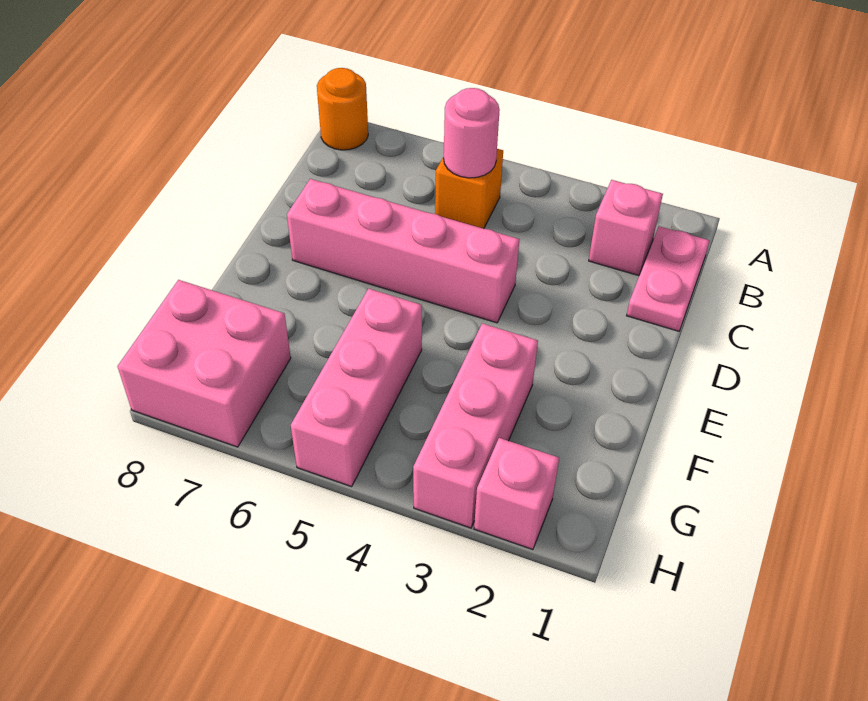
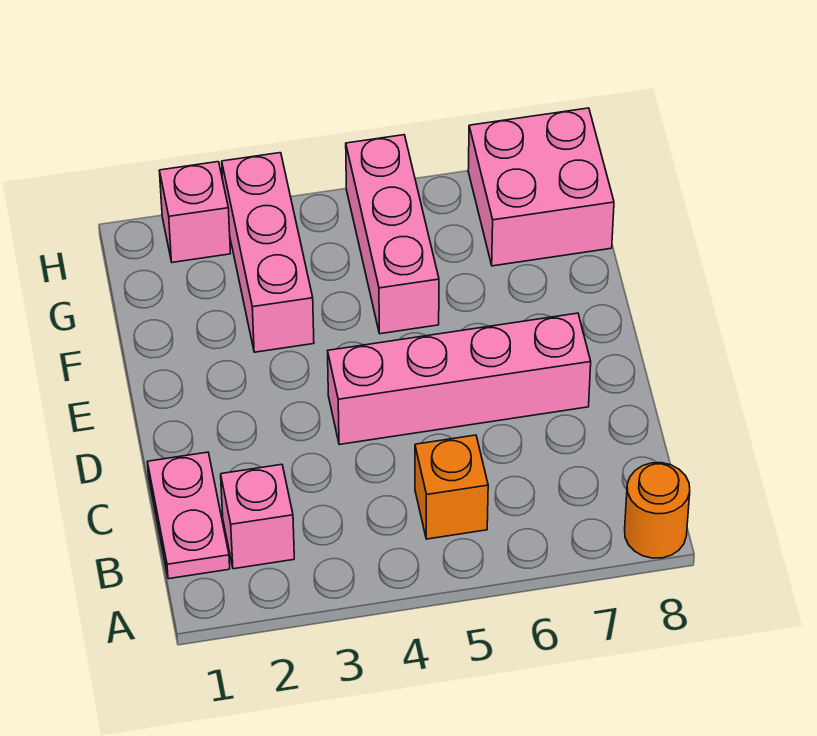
pink round brick B5 level 2 -> none

